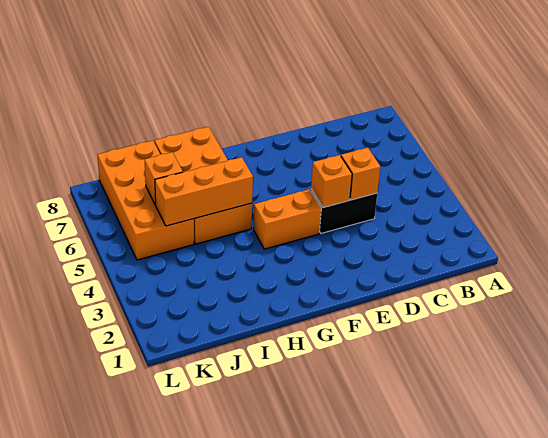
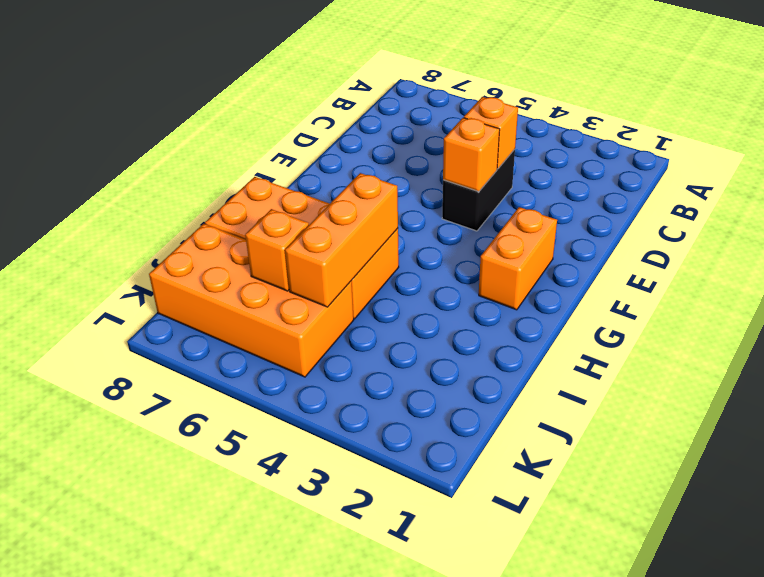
orange brick F4:G4 level 1 -> orange brick F2:G2 level 1

